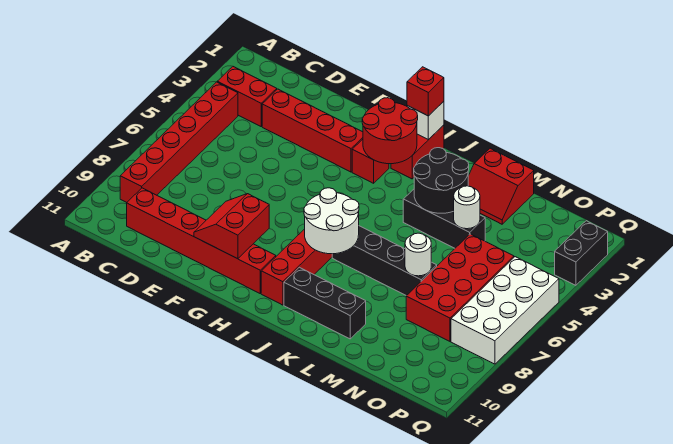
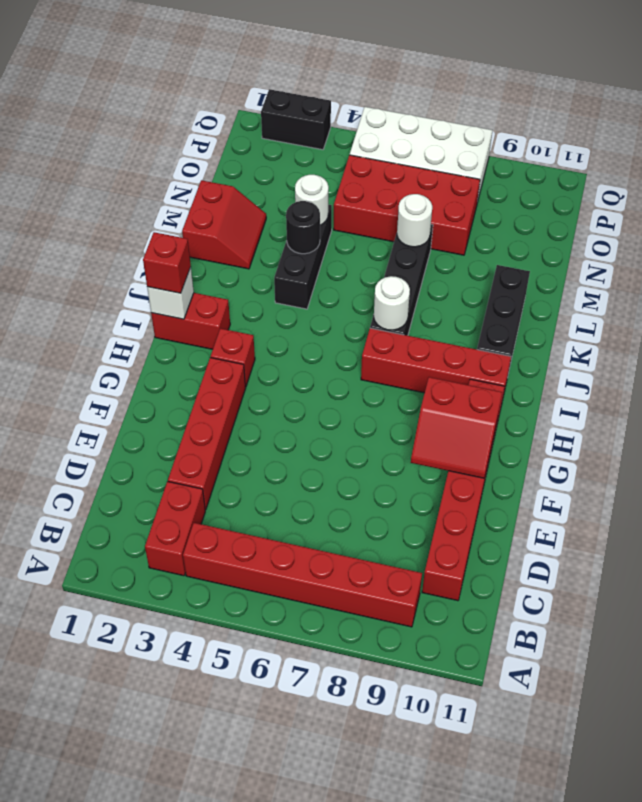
red round brick H2:I3 level 2 -> none
white round brick I7:J8 level 2 -> white round brick J7 level 2
black round brick K3:L4 level 2 -> black round brick L4 level 2

